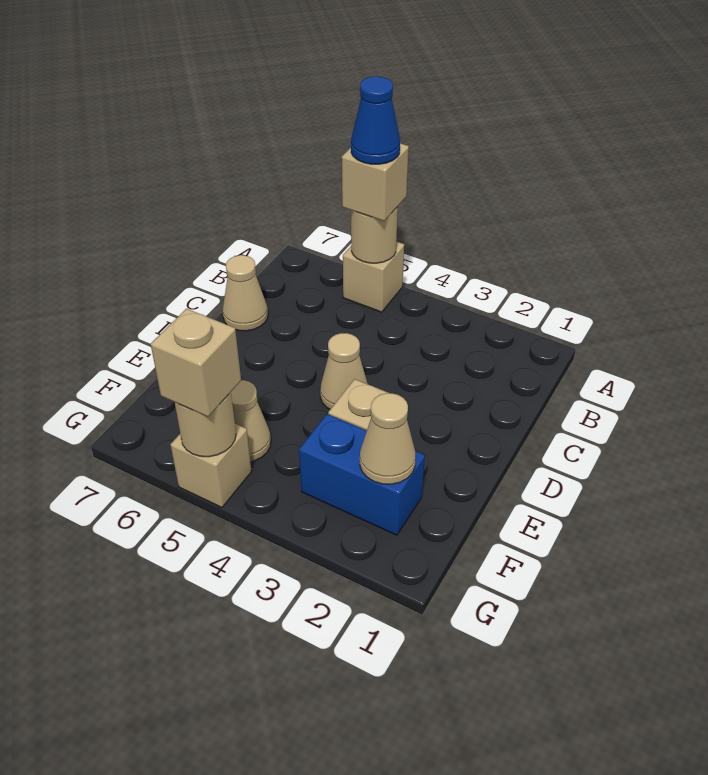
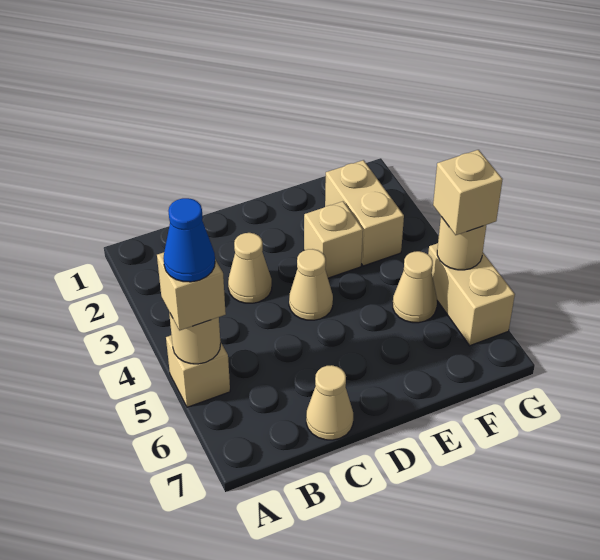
blue brick F2:F3 level 1 -> tan brick F2:F3 level 1
tan cone F2 level 2 -> tan cone C3 level 1
tan brick G5 level 1 -> tan brick G5:G6 level 1

